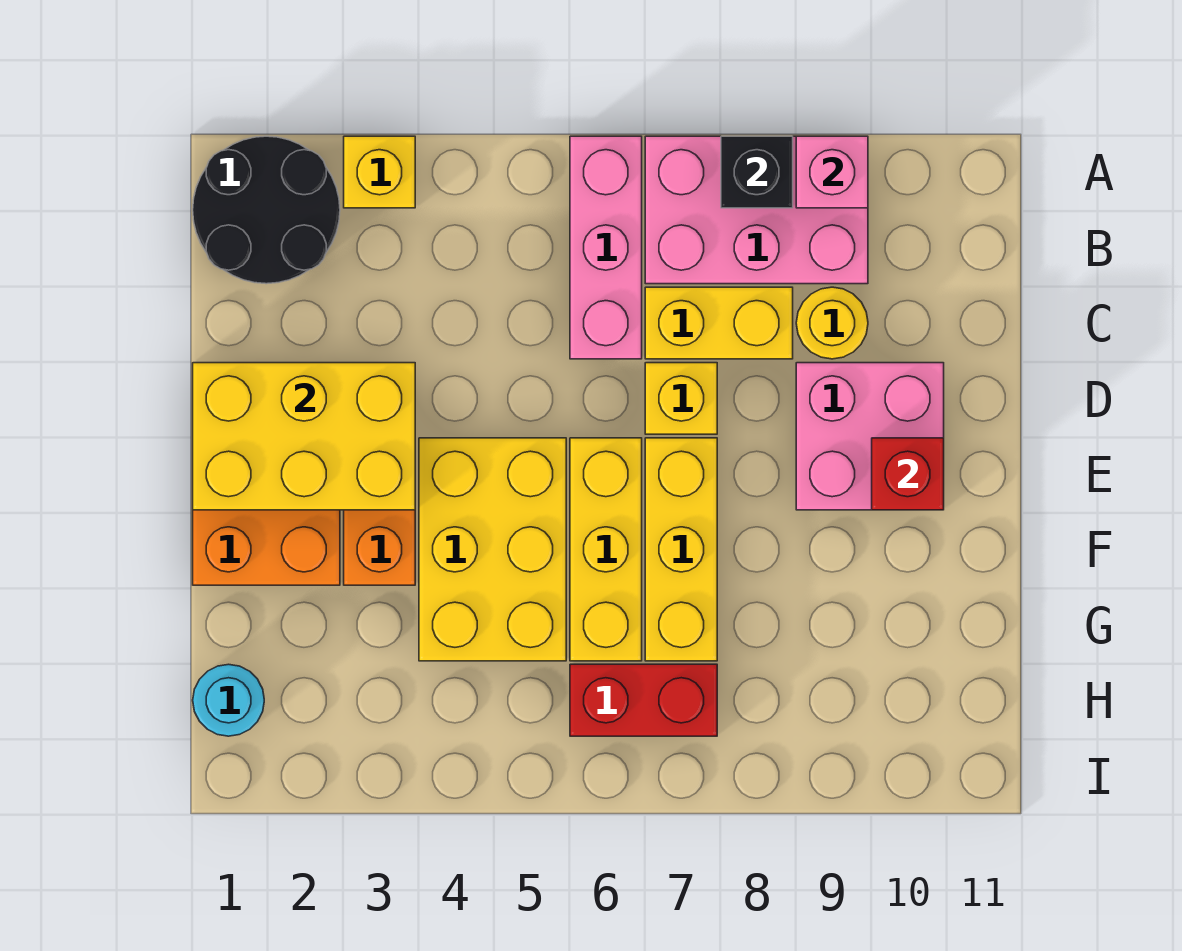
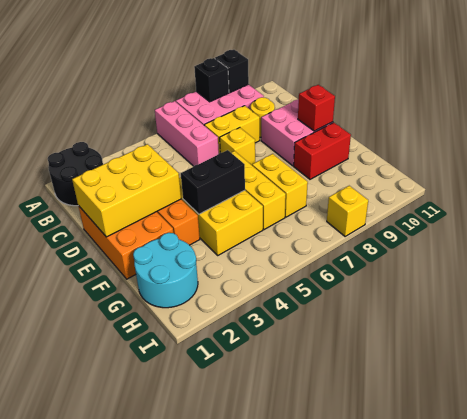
yellow brick A3 level 1 -> yellow brick I8 level 1
pink brick A9 level 2 -> black brick A9 level 2
yellow brick E7:G7 level 1 -> yellow brick F7:G7 level 1
none -> black brick F4:F5 level 2
cyan round brick H1 level 1 -> cyan round brick G1:H2 level 1
red brick H6:H7 level 1 -> red brick F9:F10 level 1

